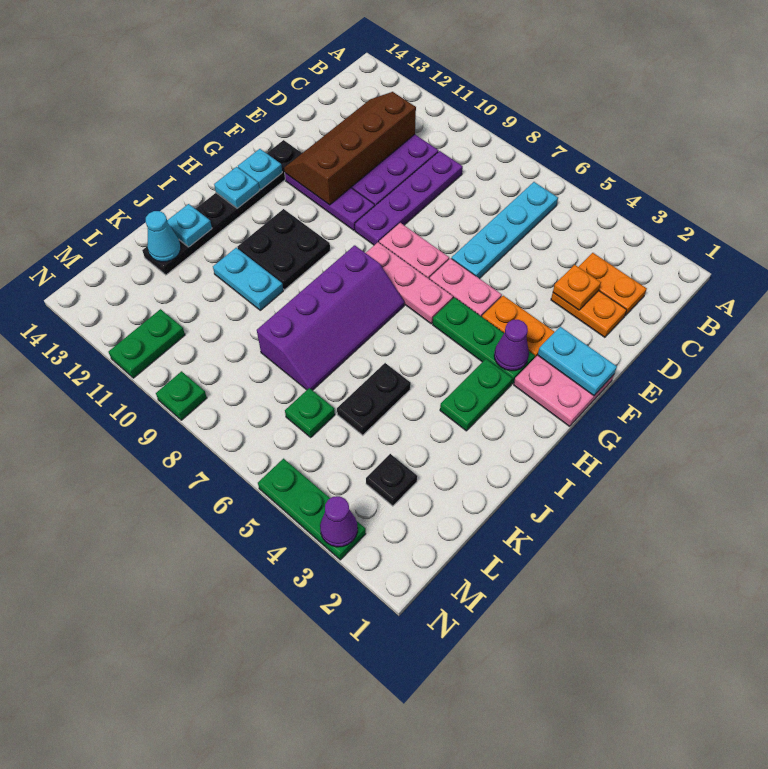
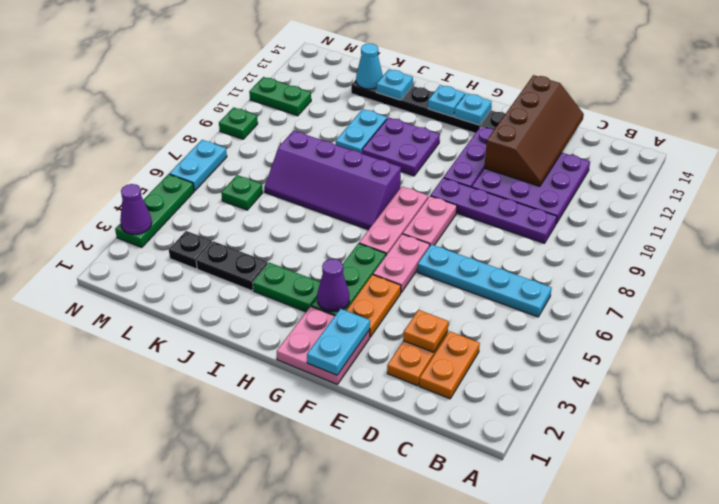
brown slope C11:F12 level 2 top 11 -> brown slope D11:E14 level 2 top E
black plate H10:I11 level 1 -> purple plate H10:I11 level 1
black plate J5:K5 level 1 -> black plate J3:K3 level 1
none -> cyan plate N6:N7 level 1

